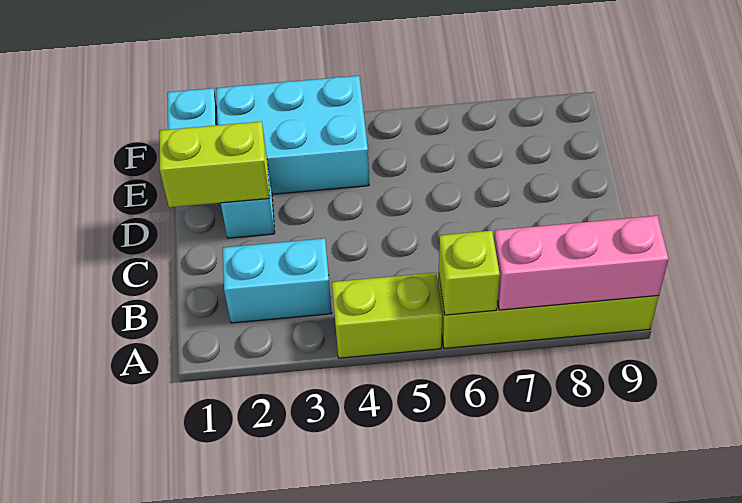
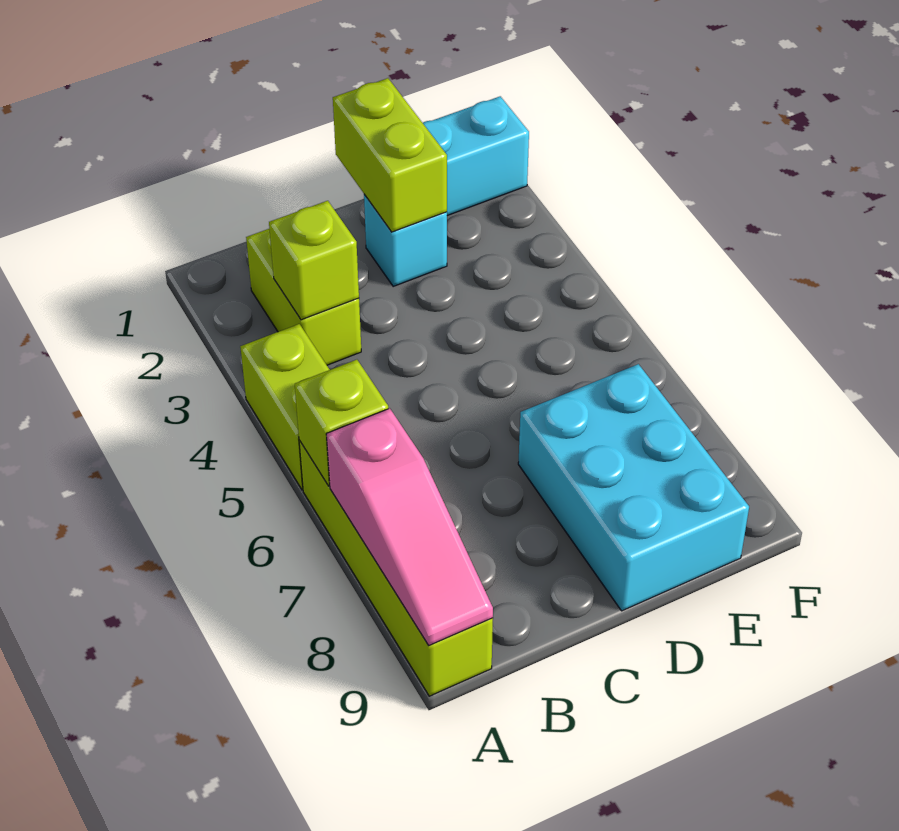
pink brick A7:A9 level 2 -> pink slope A7:A9 level 2 top 7
cyan brick B2:B3 level 1 -> lime brick B2:B3 level 1
none -> lime brick B3 level 2
cyan brick E2:F4 level 1 -> cyan brick D7:E9 level 1

